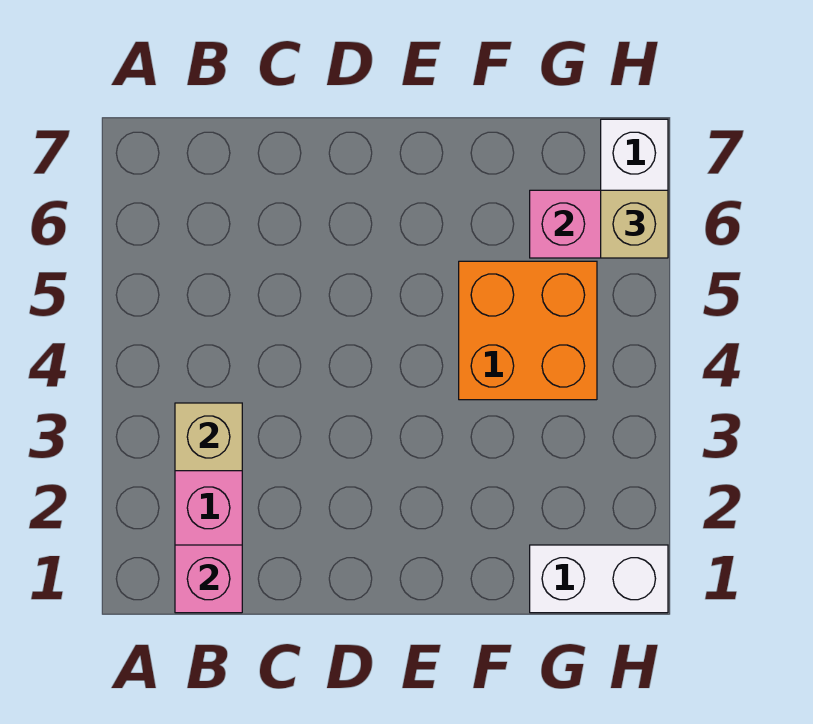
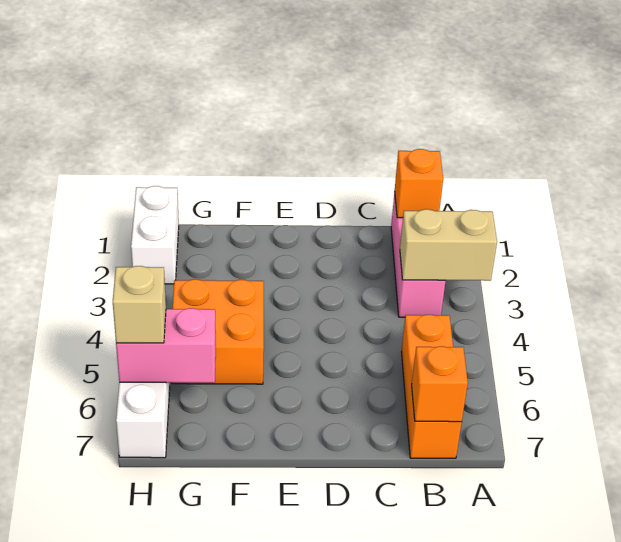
pink brick B1 level 2 -> orange brick B1 level 2
tan brick B3 level 2 -> tan brick A3:B3 level 2
none -> orange brick B5:B7 level 1
none -> orange brick B7 level 2
white brick G1:H1 level 1 -> white brick H1:H2 level 1

